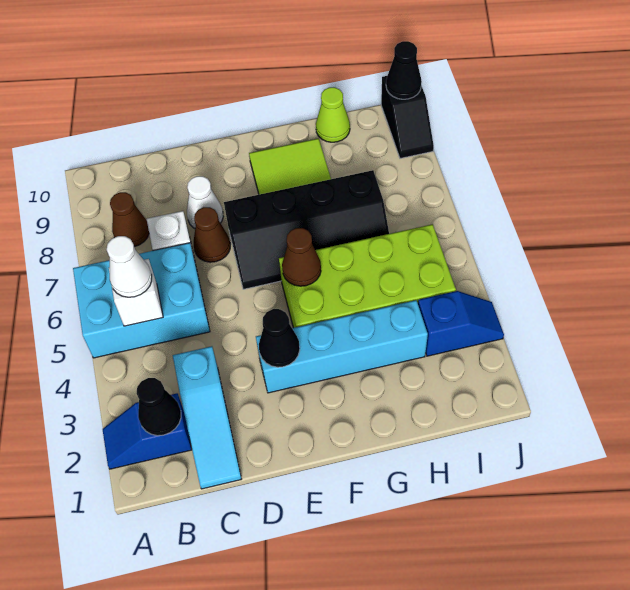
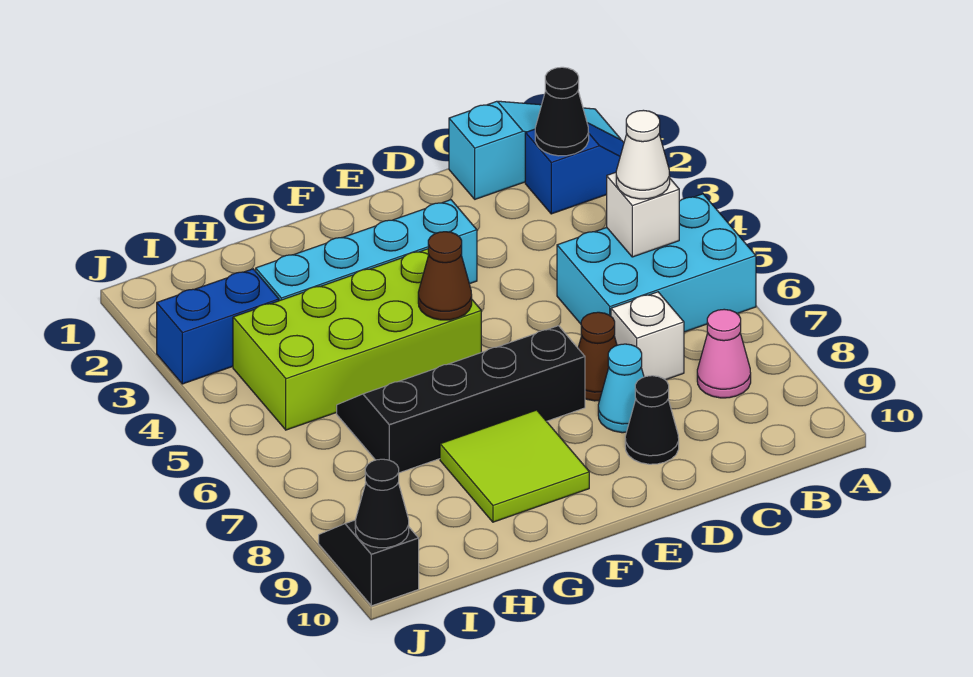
brown cone B8 level 1 -> pink cone B8 level 1
cyan slope C1:C3 level 1 top 3 -> cyan slope A1:C1 level 1 top C
white cone D8 level 1 -> cyan cone D8 level 1
black cone E3 level 2 -> black cone D9 level 1
lime cone H10 level 1 -> none
blue slope I3:J3 level 1 top I -> blue brick I3:J3 level 1

